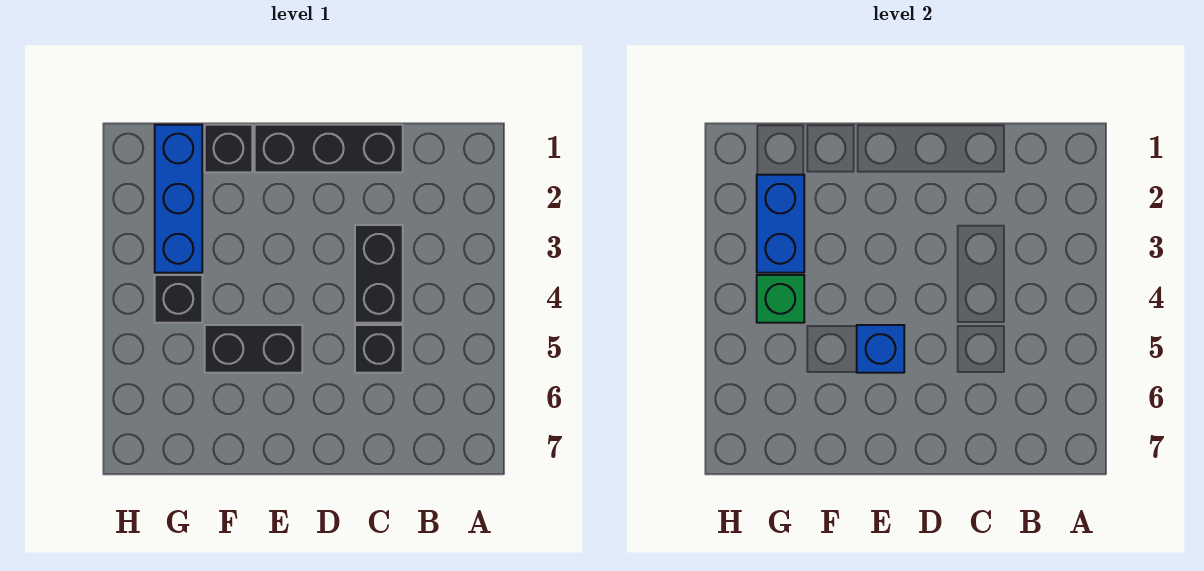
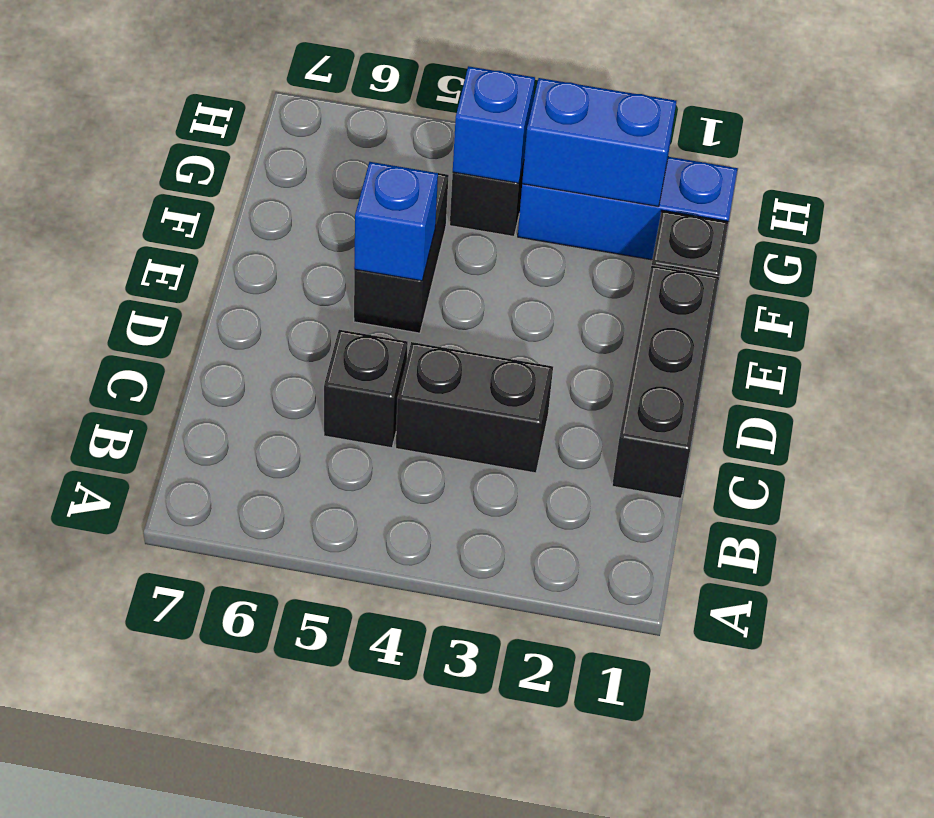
green brick G4 level 2 -> blue brick G4 level 2

